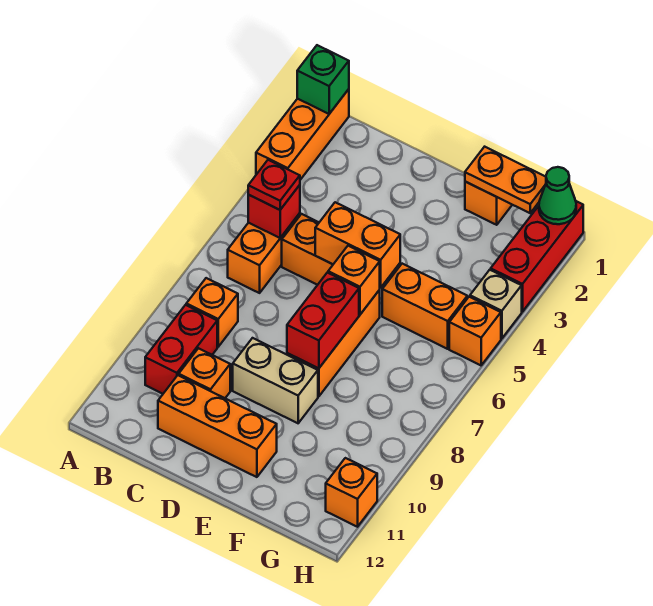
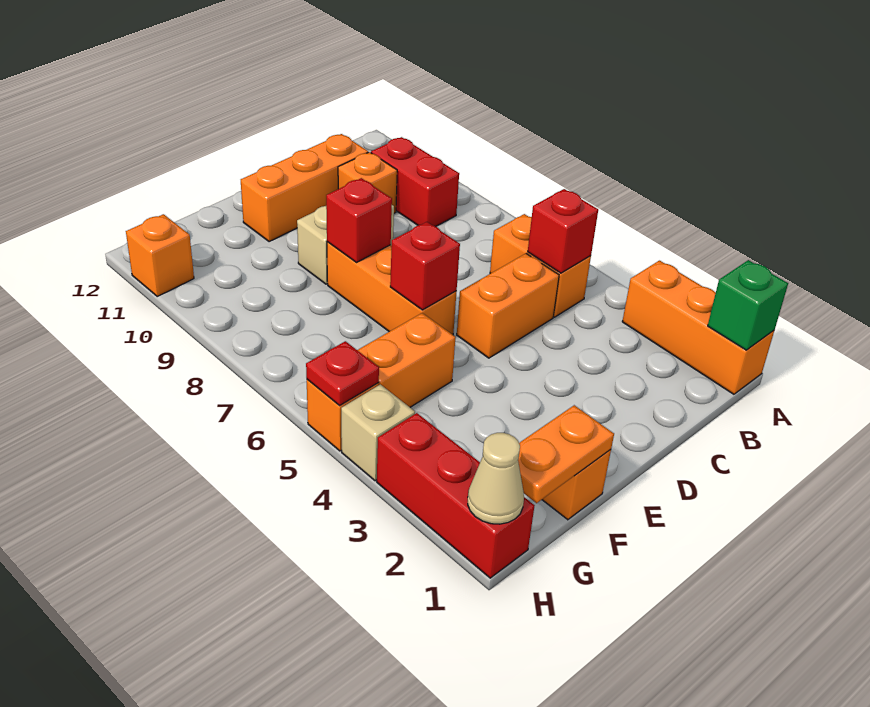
red plate B5 level 3 -> red plate H5 level 2
orange brick B8 level 1 -> none
orange brick D5:E5 level 2 -> none
orange brick E6 level 2 -> red brick E6 level 2
red brick E7:E8 level 2 -> red brick E8 level 2
green cone H1 level 2 -> tan cone H1 level 2

